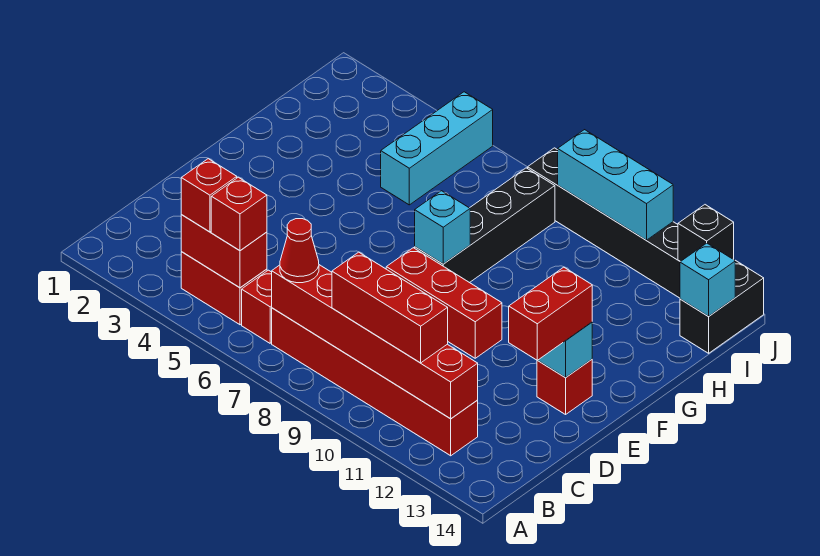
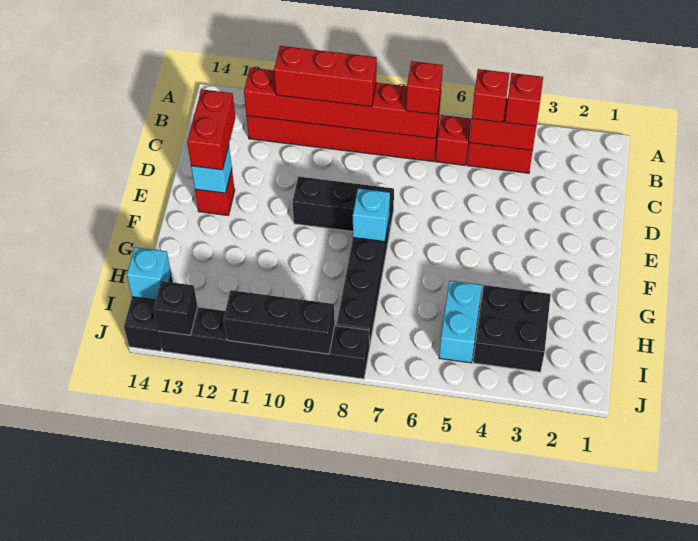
red cone B7 level 3 -> red brick B7 level 3
red brick E8:E10 level 1 -> black brick E8:E10 level 1
none -> black brick H3:I4 level 1
cyan brick H5:J5 level 1 -> cyan brick H5:I5 level 1
cyan brick J9:J11 level 2 -> black brick J9:J11 level 2

